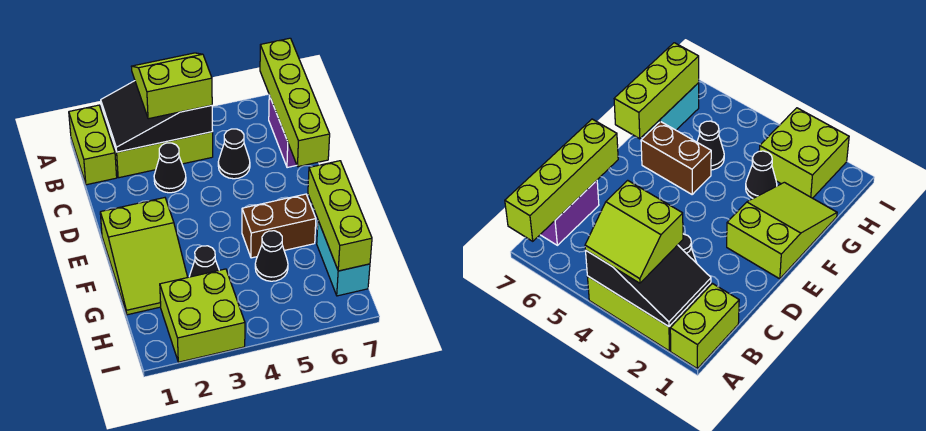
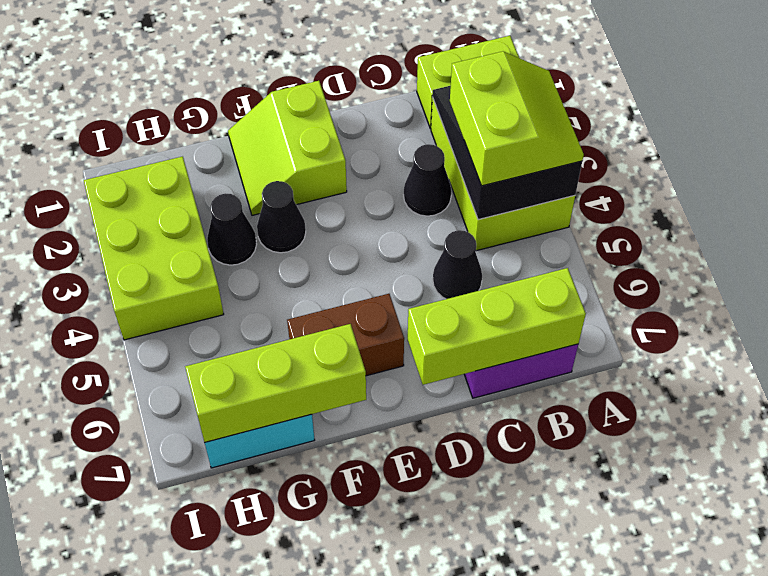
lime brick A7:D7 level 2 -> lime brick B7:D7 level 2
lime slope E1:G2 level 1 top E -> lime slope E1:F2 level 1 top E
brown brick F5:F6 level 1 -> brown brick E6:F6 level 1
black cone G5 level 1 -> black cone F3 level 1
lime brick H2:I3 level 1 -> lime brick H2:I4 level 1

